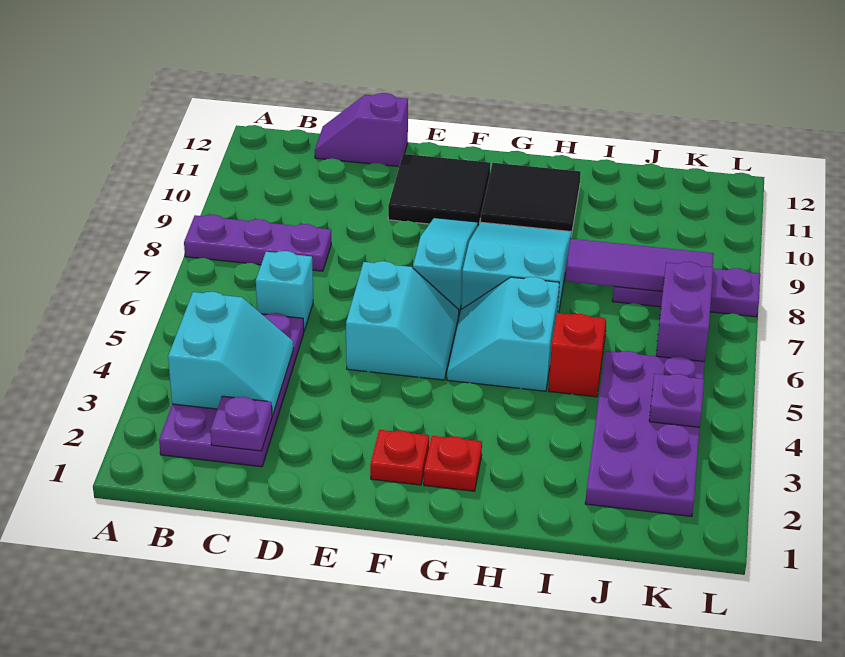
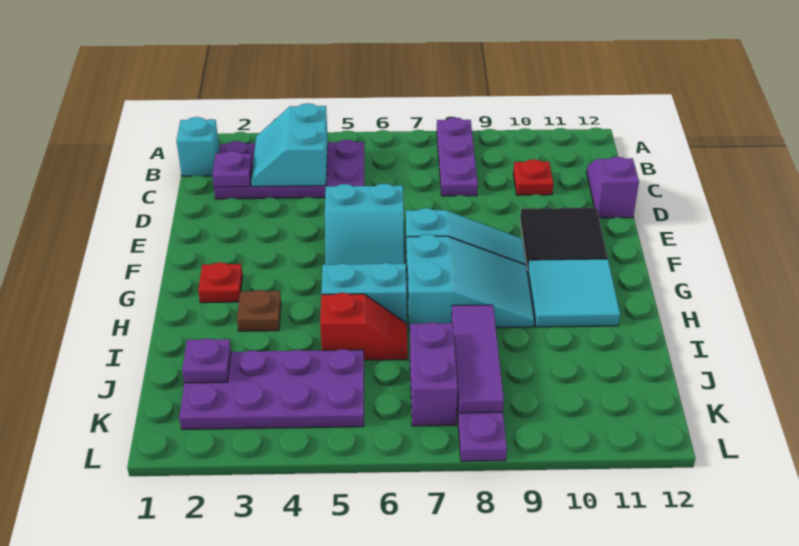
cyan slope B3:C4 level 2 top B -> cyan slope B3:C4 level 2 top 4
cyan brick C6 level 1 -> cyan brick B1 level 1
red plate F2 level 1 -> red plate C10 level 1
black tile G10:H11 level 1 -> cyan tile G10:H11 level 1
none -> brown plate H3 level 1
purple plate K4 level 2 -> purple plate J2 level 2
purple brick K6:K7 level 1 -> purple brick J7:K7 level 1

